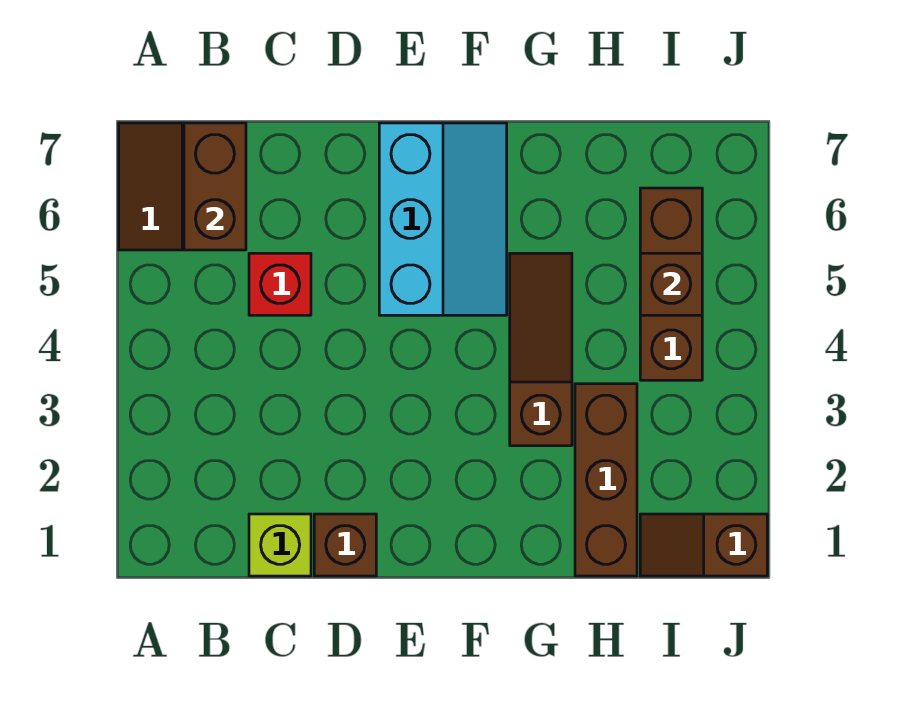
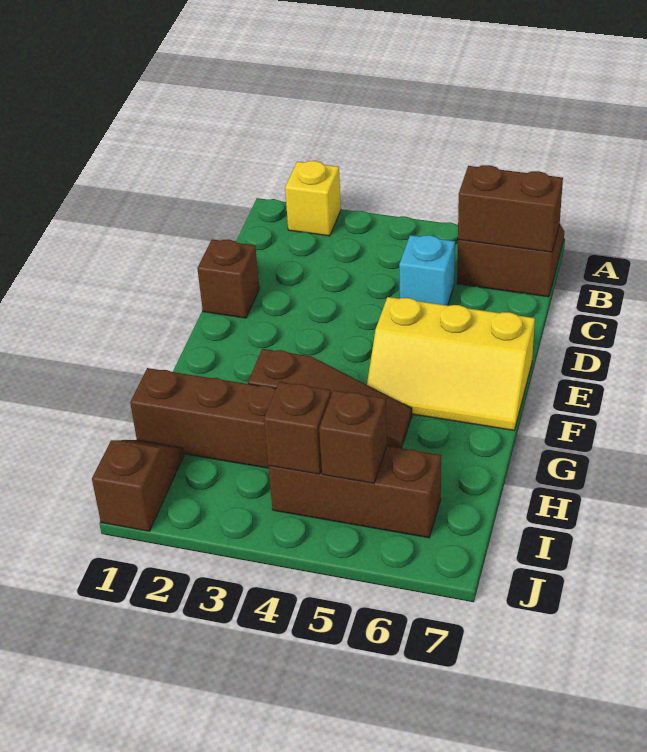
none -> yellow brick A2 level 1
lime brick C1 level 1 -> none
red brick C5 level 1 -> cyan brick C5 level 1
cyan slope E5:F7 level 1 top E -> yellow slope E5:F7 level 1 top E
none -> brown brick I4 level 2

